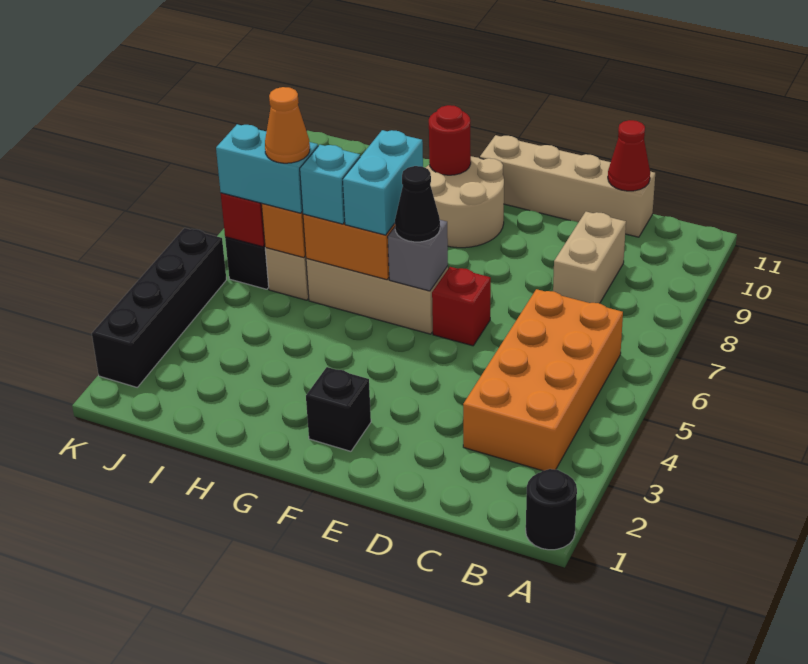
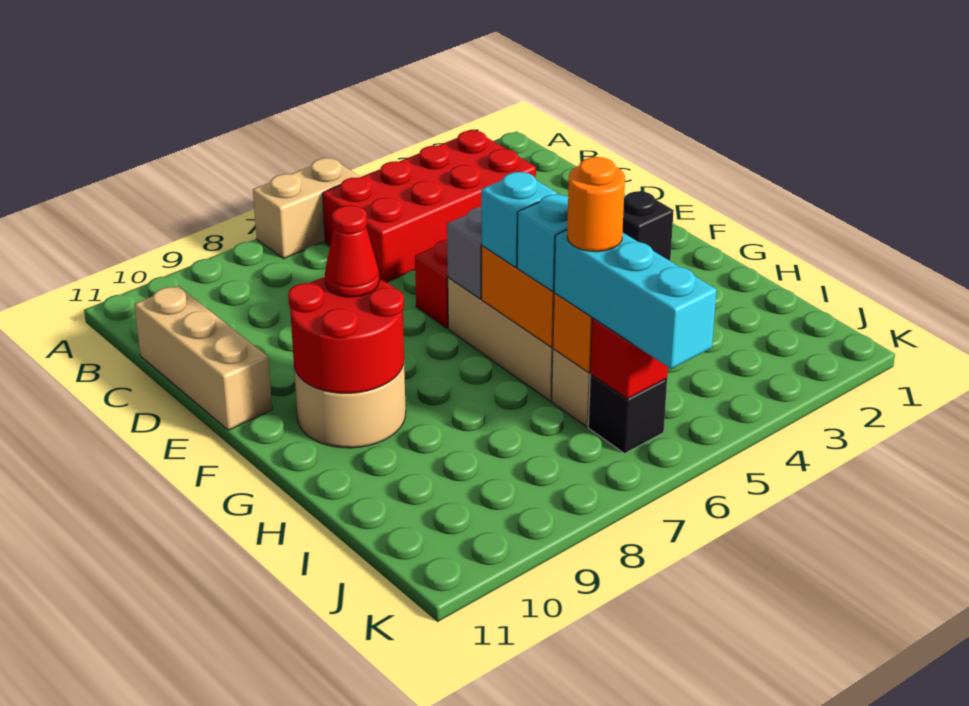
black round brick A1 level 1 -> none
orange brick B3:C6 level 1 -> red brick B3:C6 level 1
tan brick C8:C9 level 1 -> tan brick A6:A7 level 1
tan brick C11:F11 level 1 -> tan brick C11:E11 level 1
red cone C11 level 2 -> red cone F9 level 3
black cone F6 level 3 -> none
cyan brick G6:G7 level 3 -> cyan brick G6 level 3
red round brick G10 level 2 -> red round brick F9:G10 level 2
cyan brick I6:J6 level 3 -> cyan brick I6:K6 level 3
orange cone I6 level 4 -> orange round brick I6 level 4
black brick K2:K5 level 1 -> none

